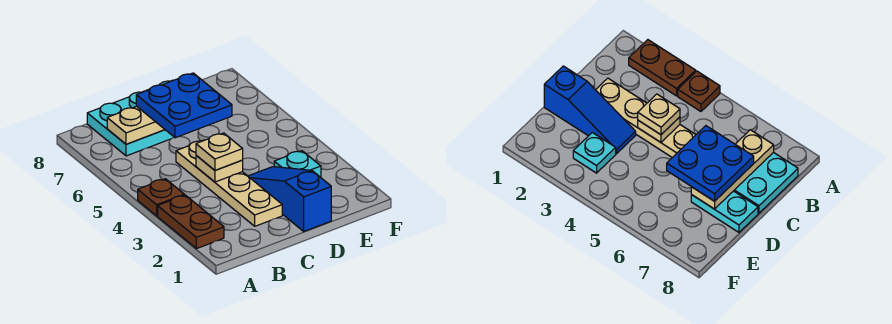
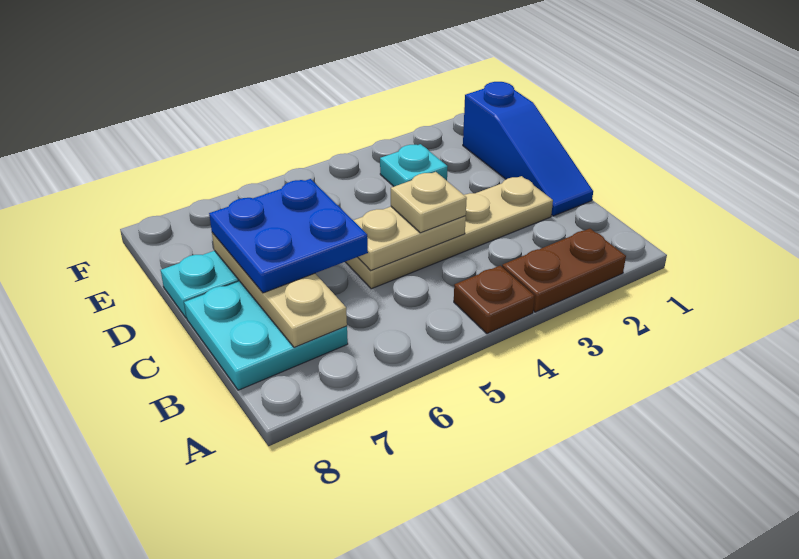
tan plate C4 level 2 -> tan plate C4:C5 level 2
blue slope D1:D3 level 1 top 1 -> blue slope C1:E1 level 1 top E

